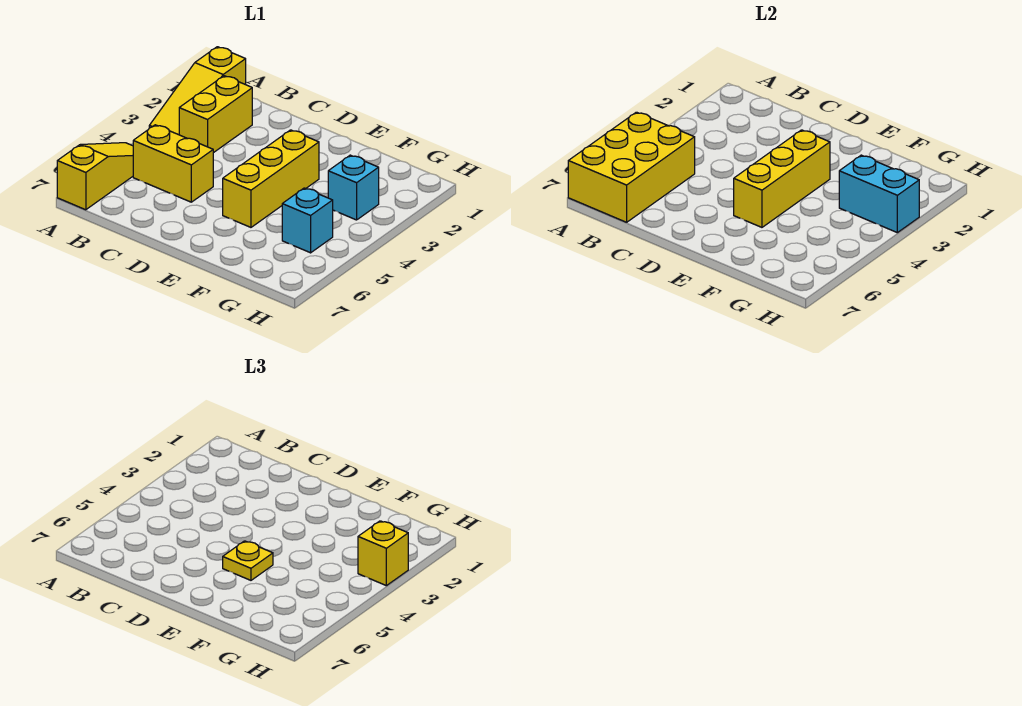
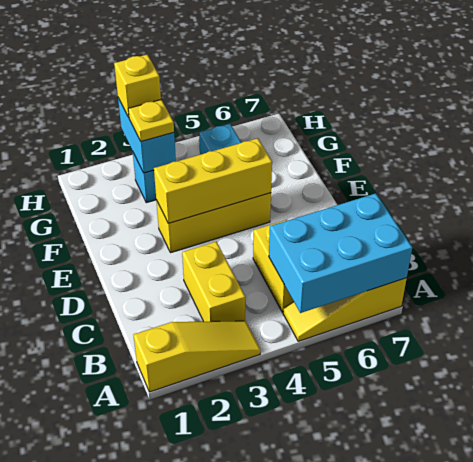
yellow brick A5:B7 level 2 -> cyan brick A5:B7 level 2
yellow brick B2:B3 level 1 -> yellow brick B3:C3 level 1
yellow plate E5 level 3 -> yellow plate G3 level 3

